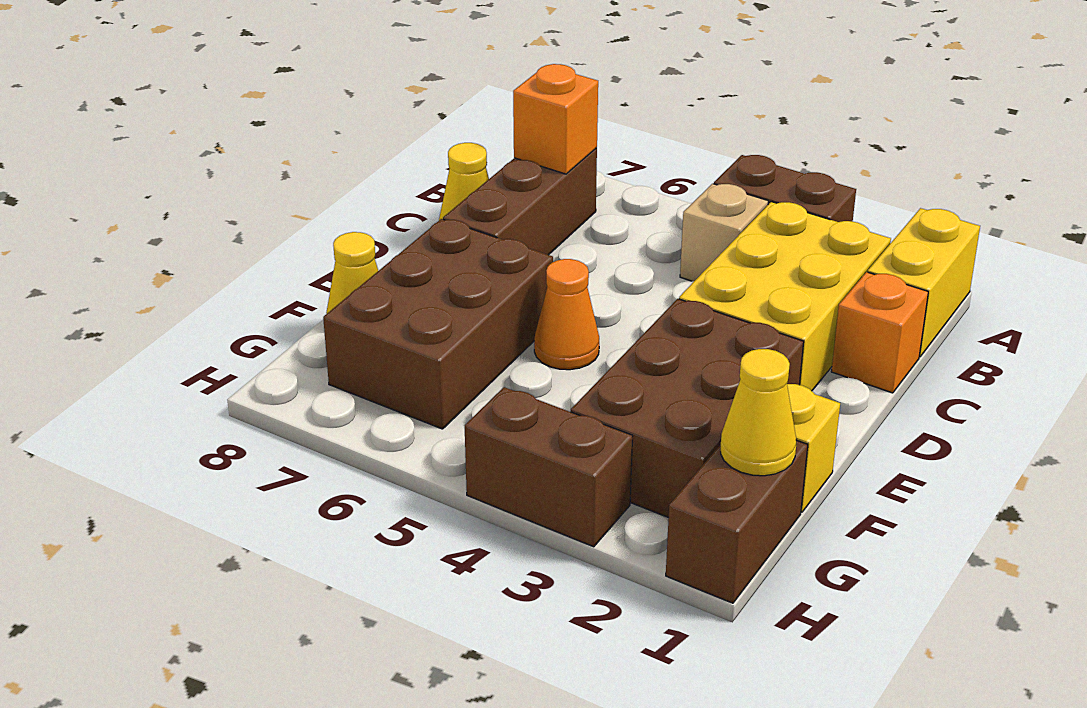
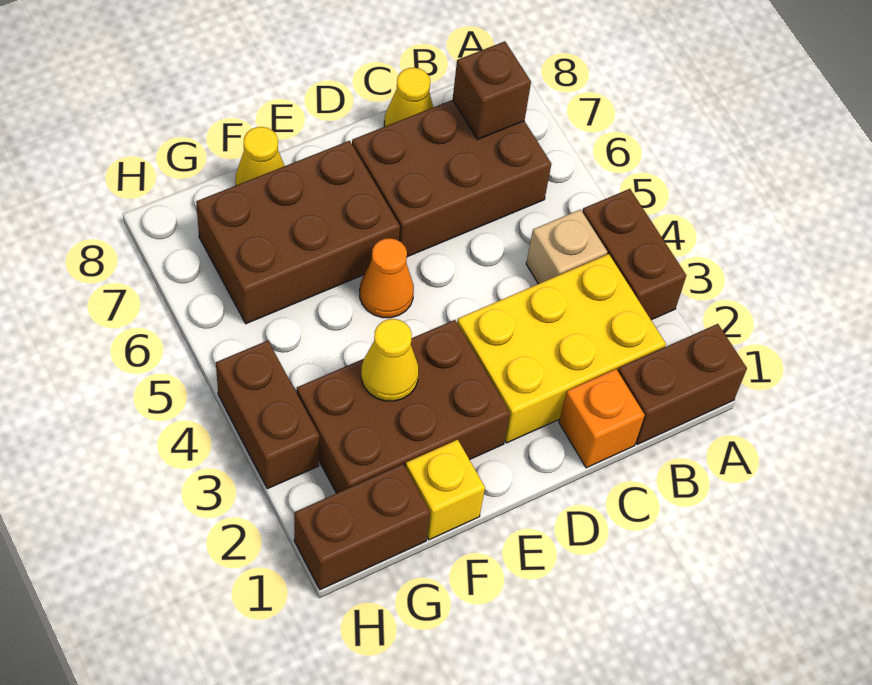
yellow brick A1:B1 level 1 -> brown brick A1:B1 level 1
brown brick B7:D7 level 1 -> brown brick B6:D7 level 1
orange brick B7 level 2 -> brown brick B7 level 2
yellow cone G1 level 2 -> yellow cone F3 level 2

